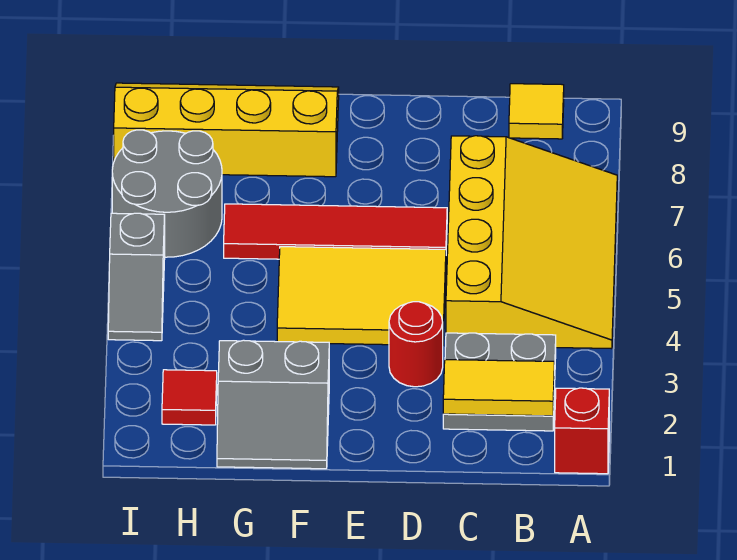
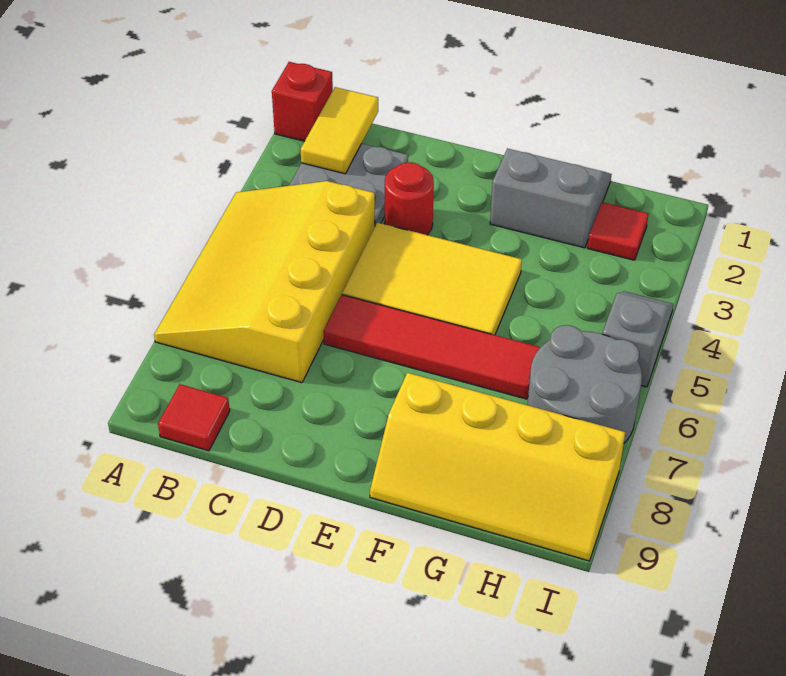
yellow tile B2:C2 level 2 -> yellow tile B1:B2 level 2
yellow tile B9 level 1 -> red tile B9 level 1

